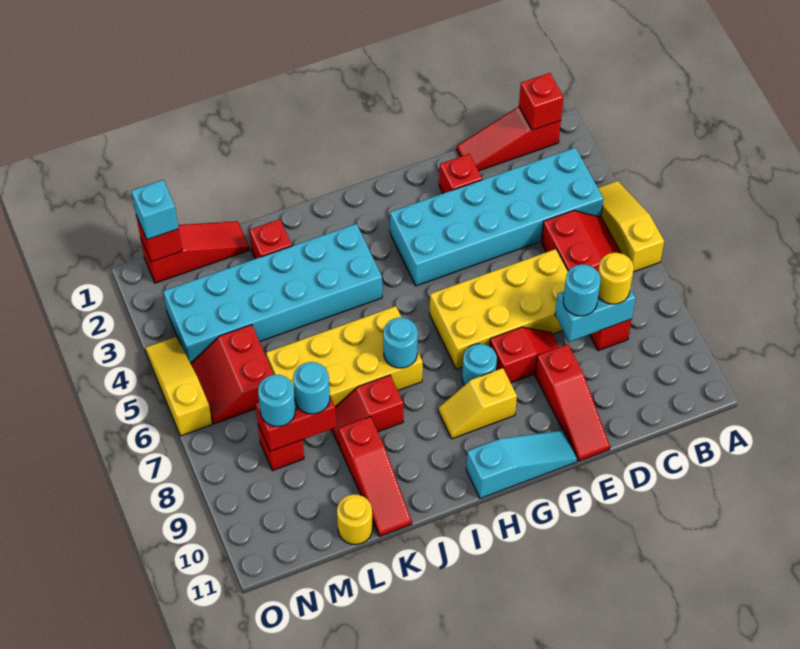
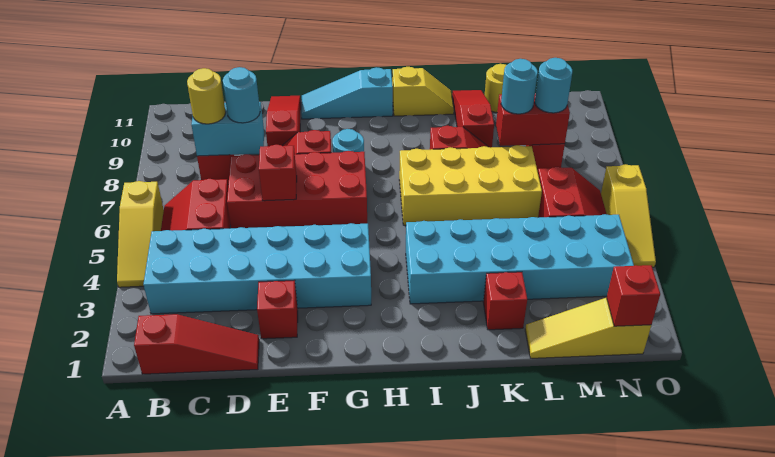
red brick B1 level 2 -> red brick E6 level 2
yellow brick D6:G7 level 1 -> red brick D6:G7 level 1
yellow slope G9:H9 level 1 top G -> yellow slope I11:J11 level 1 top I
cyan round brick I7 level 2 -> none
red slope L1:N1 level 1 top N -> yellow slope L1:N1 level 1 top N
cyan brick N1 level 3 -> none

